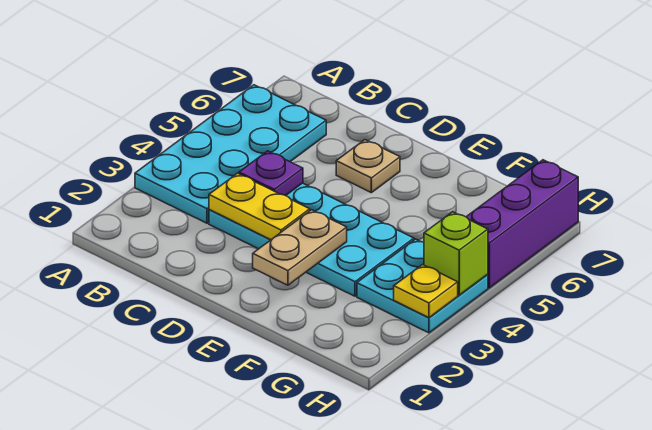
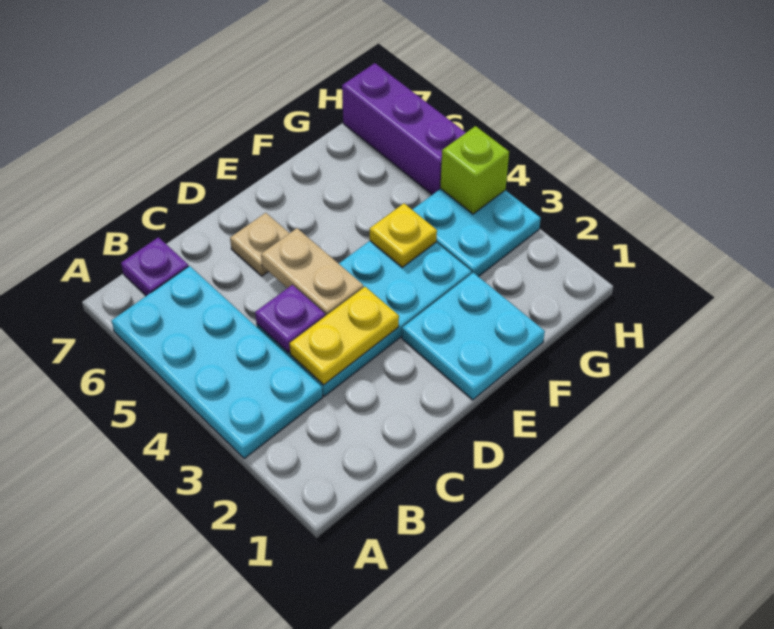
none -> purple plate B7 level 1
none -> cyan plate E1:F2 level 1
tan plate E2:E3 level 2 -> tan plate D4:D5 level 2
yellow plate H3 level 2 -> yellow plate F4 level 2

